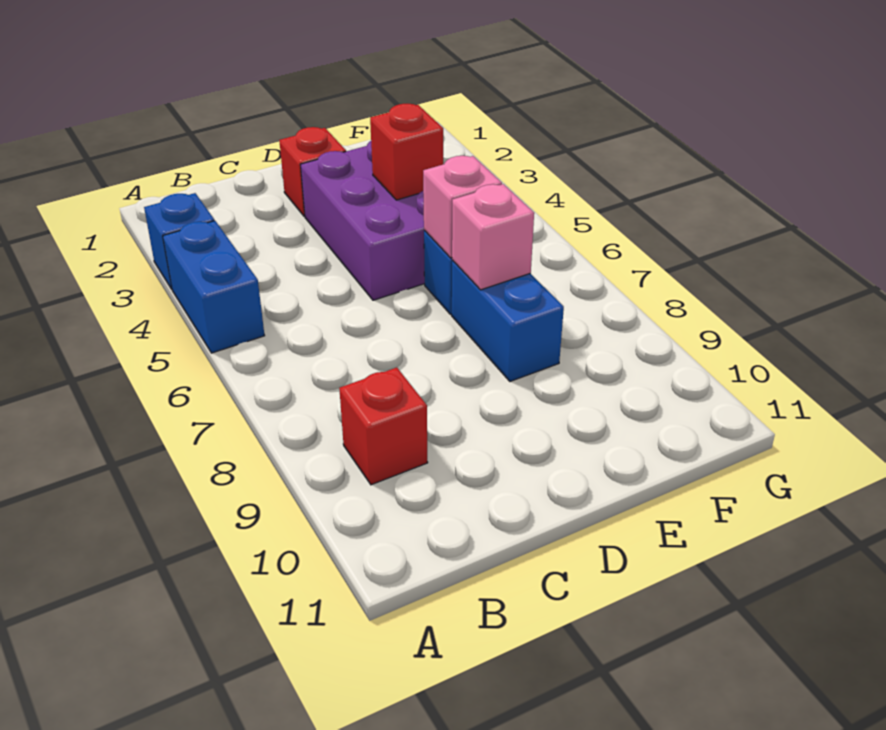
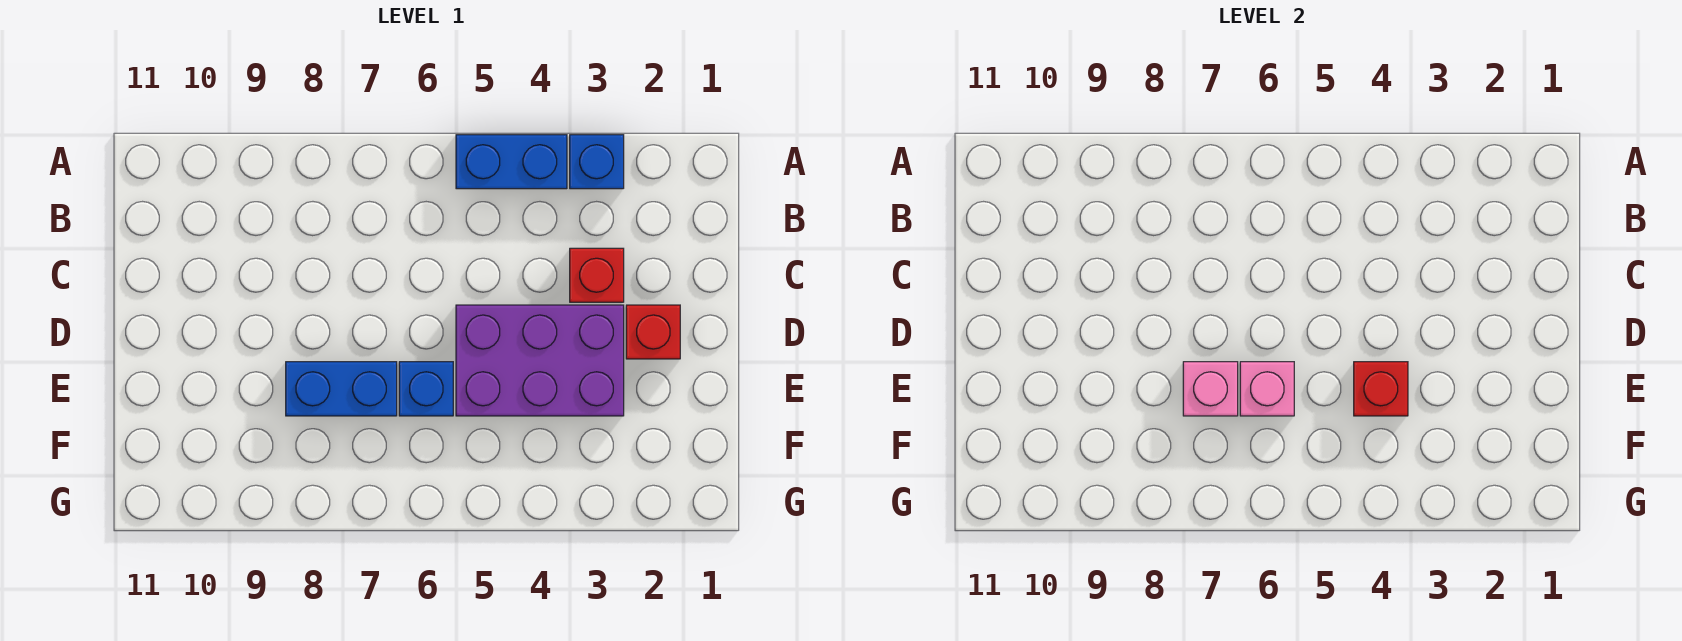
red brick B9 level 1 -> red brick C3 level 1

